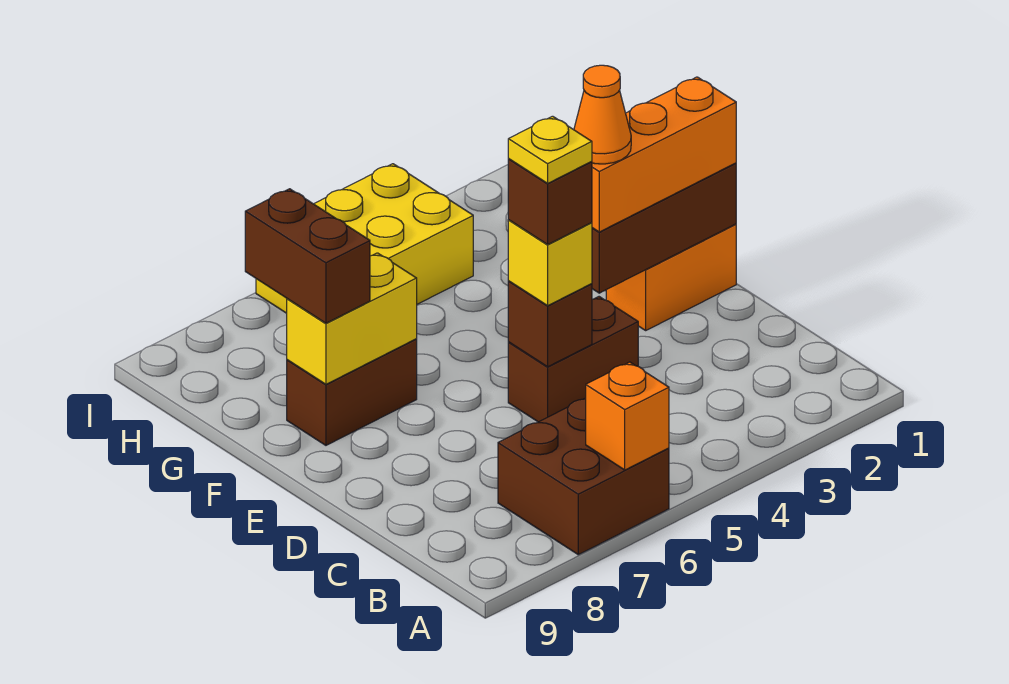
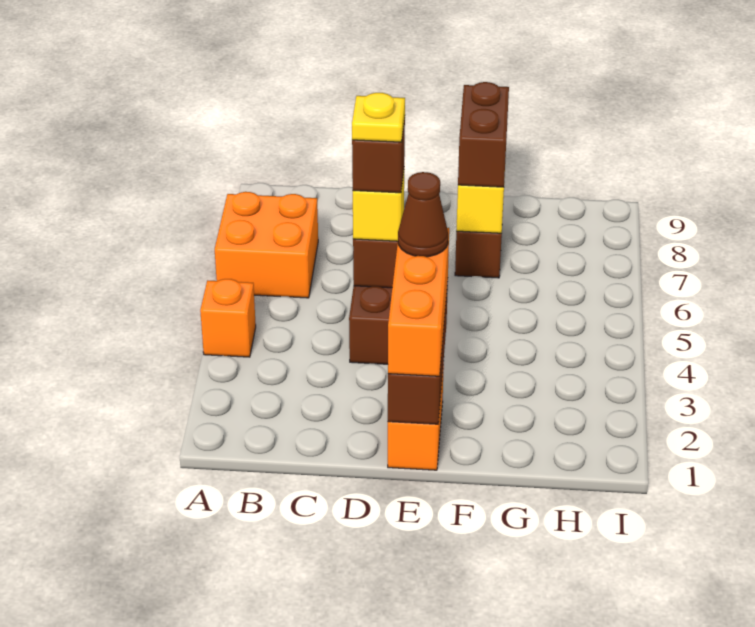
brown brick A6:B7 level 1 -> orange brick A6:B7 level 1
orange brick A6 level 2 -> orange brick A4 level 1
orange cone E3 level 4 -> brown cone E3 level 4
brown brick F8:G8 level 3 -> brown brick F7:F8 level 3
yellow brick H4:I6 level 1 -> none

